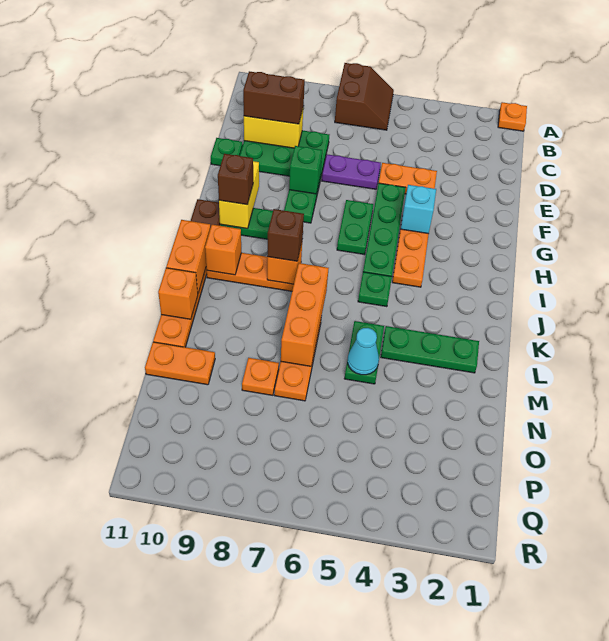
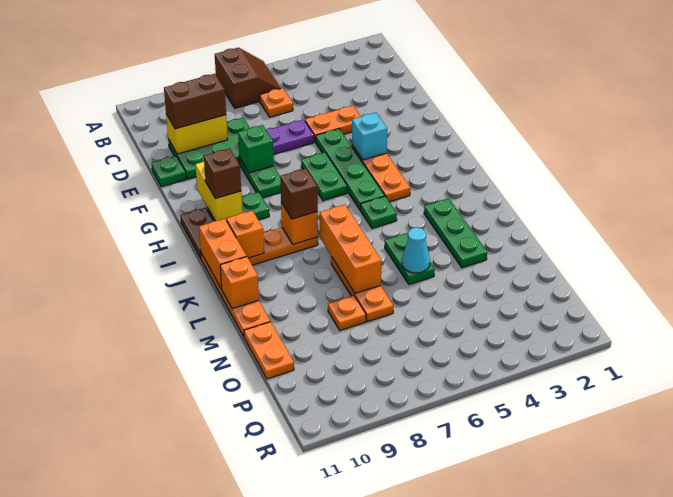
orange plate A1 level 1 -> orange plate C6 level 1
green plate L2:L4 level 1 -> green plate K3:M3 level 1
orange plate N10:N11 level 1 -> orange plate N11:O11 level 1

